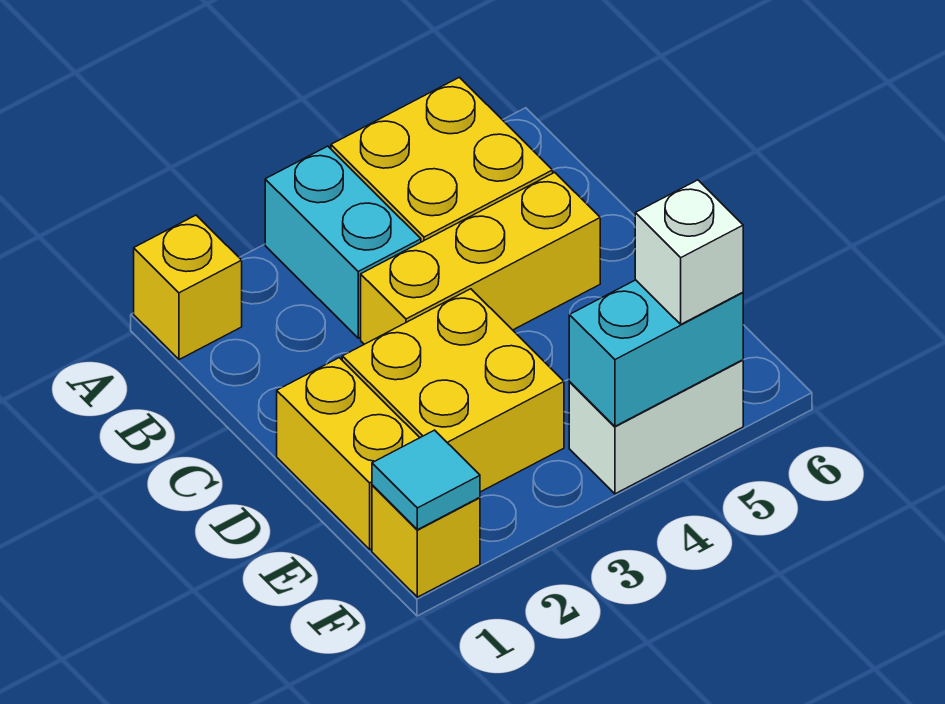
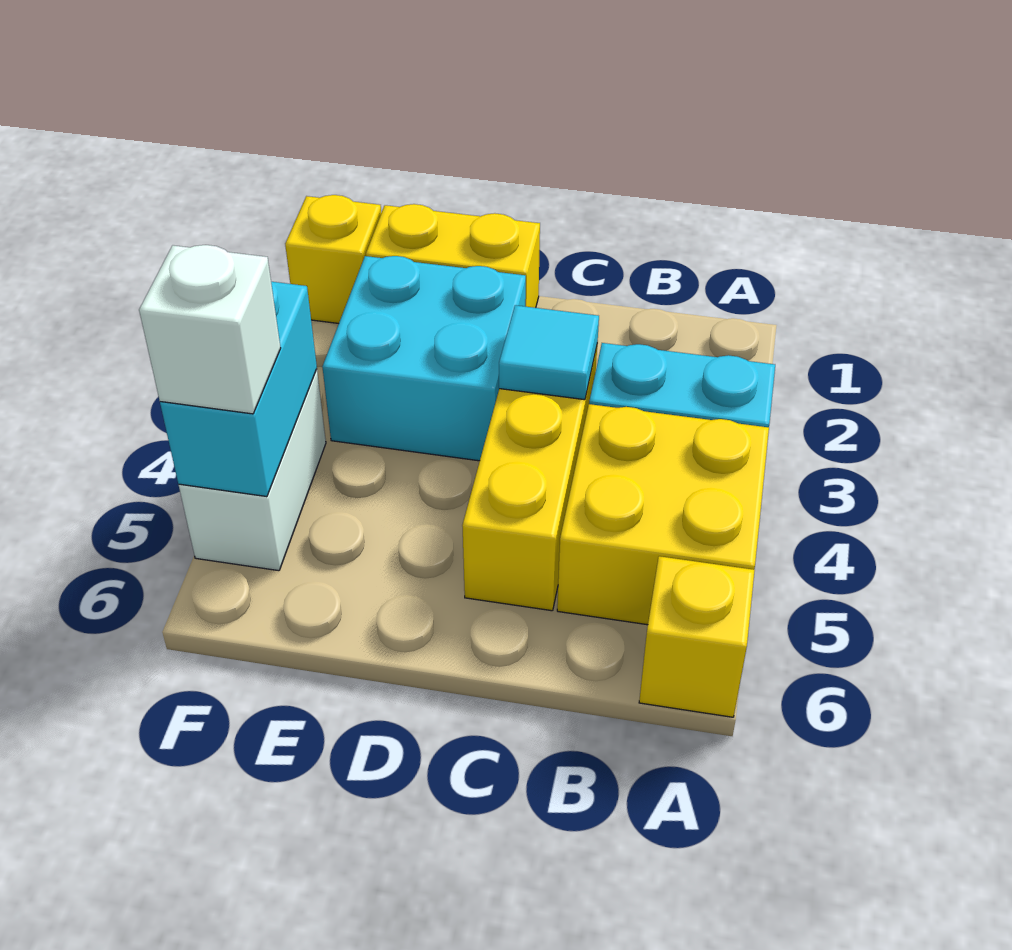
yellow brick A1 level 1 -> yellow brick A6 level 1
yellow brick D2:E3 level 1 -> cyan brick D2:E3 level 1
cyan tile F1 level 2 -> cyan tile C3 level 2

